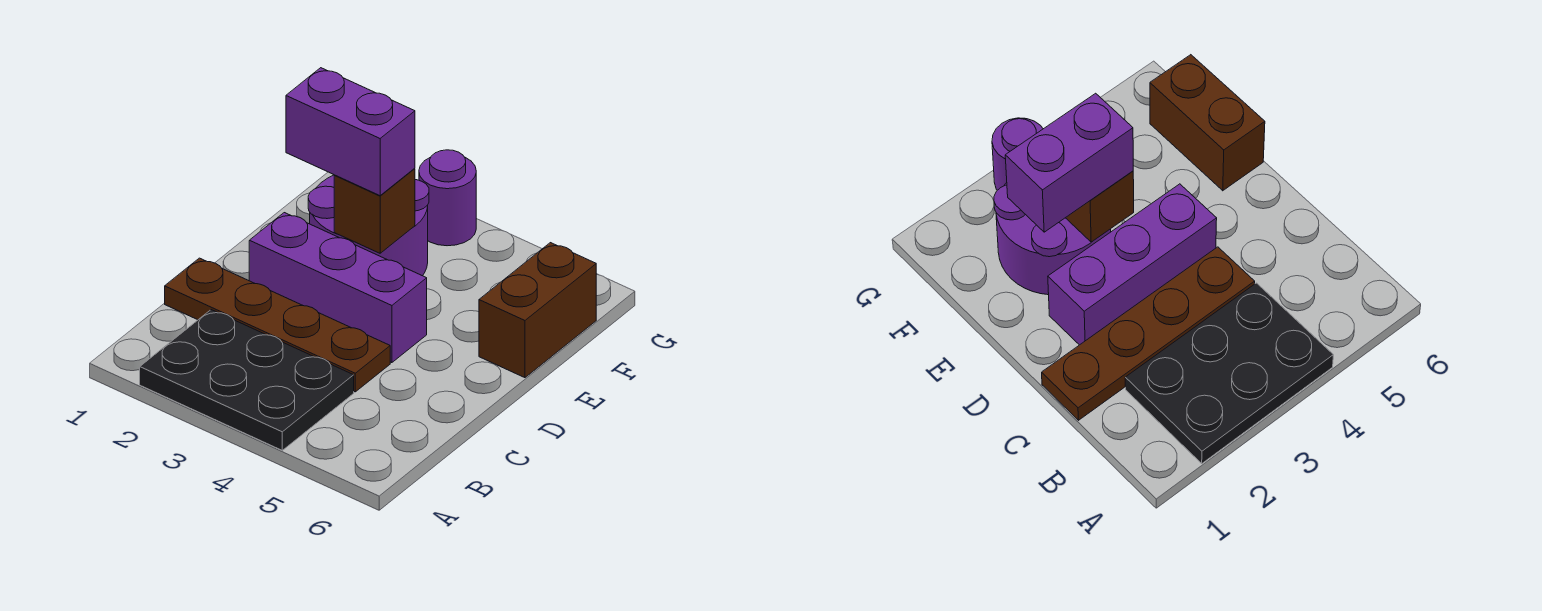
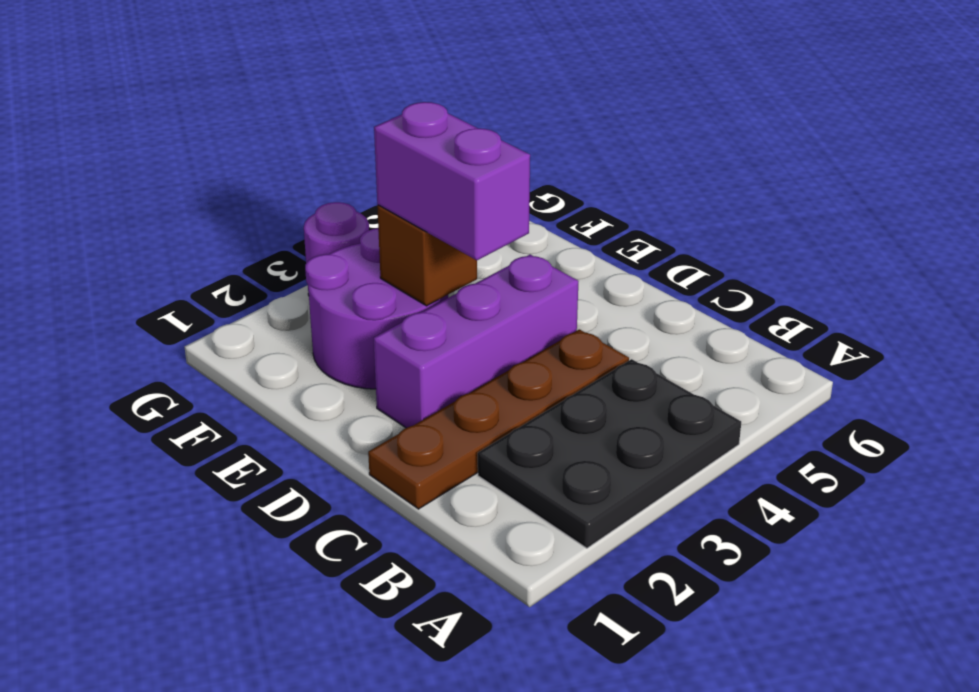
purple brick E2:E3 level 3 -> purple brick D3:E3 level 3
brown brick E6:F6 level 1 -> none

